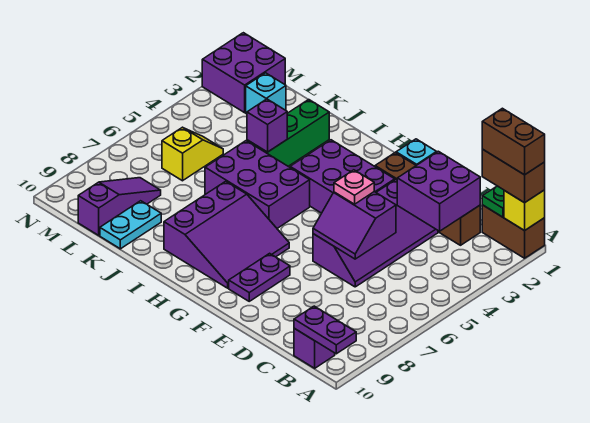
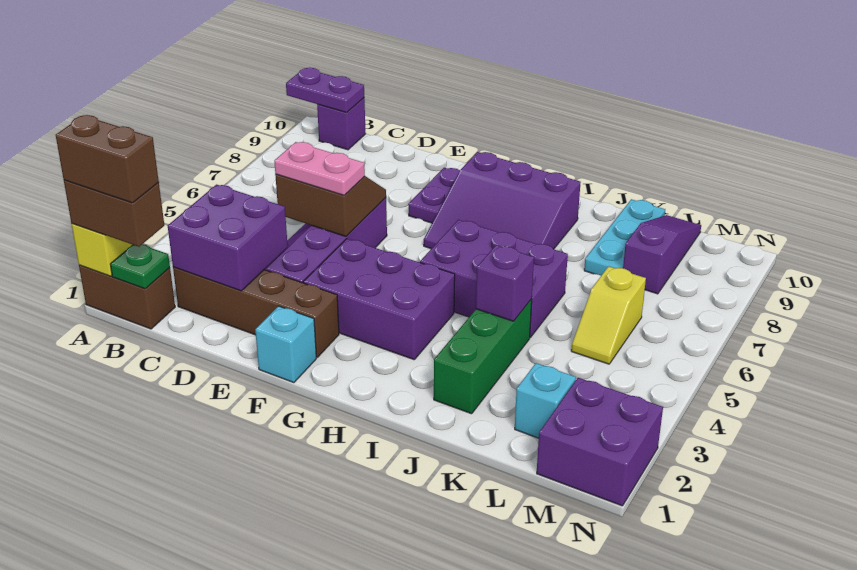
purple slope D5:E6 level 2 top 5 -> brown slope D5:E6 level 2 top 5
pink plate E5 level 3 -> pink plate D5:E5 level 3
purple slope G7:I9 level 1 top I -> purple slope G7:I9 level 1 top 9
cyan plate K9:K10 level 1 -> cyan plate K8:K10 level 1
purple slope L8:L10 level 1 top 10 -> purple slope L8:L10 level 1 top 8

